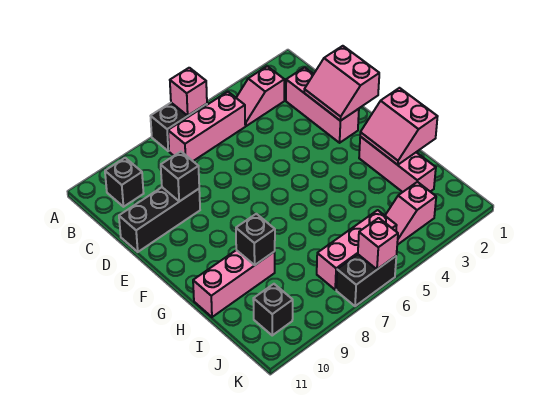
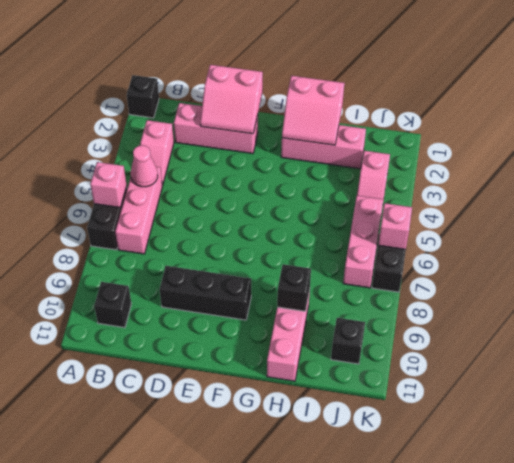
none -> pink cone B5 level 2
black brick D9:D11 level 1 -> black brick D9:F9 level 1
black brick D9 level 2 -> black brick A1 level 1

